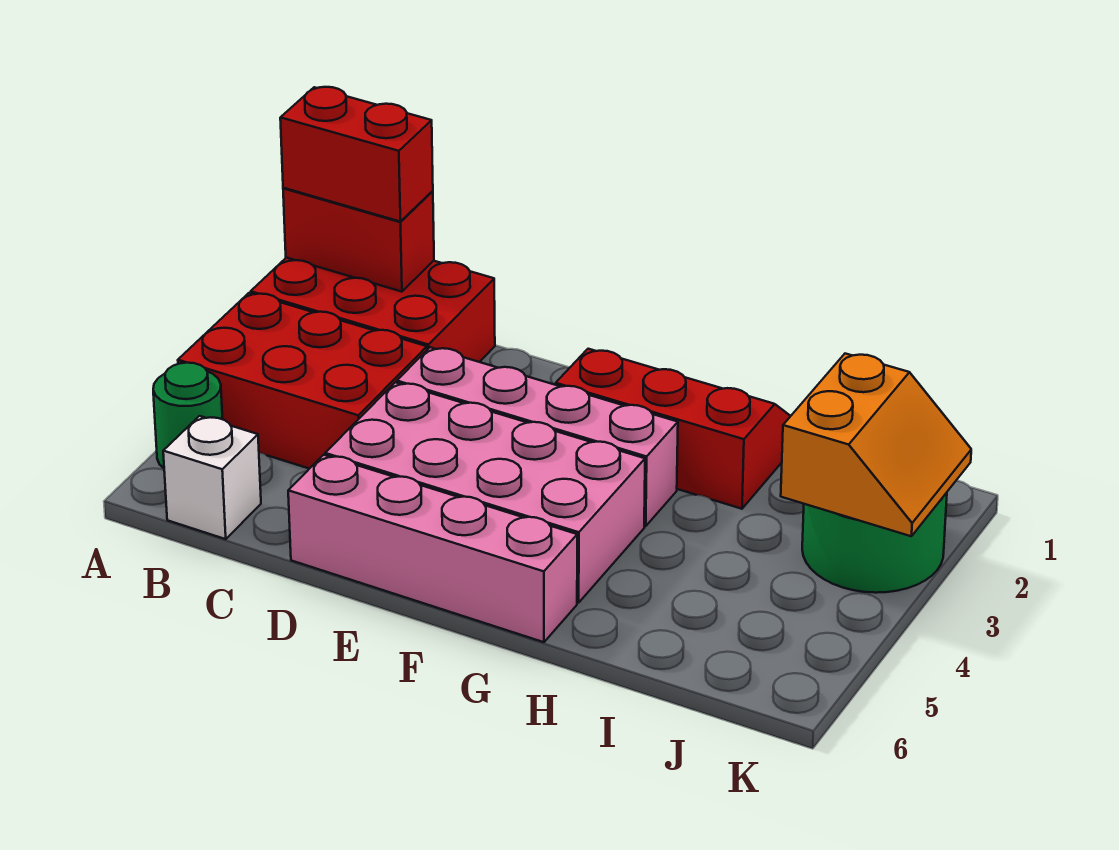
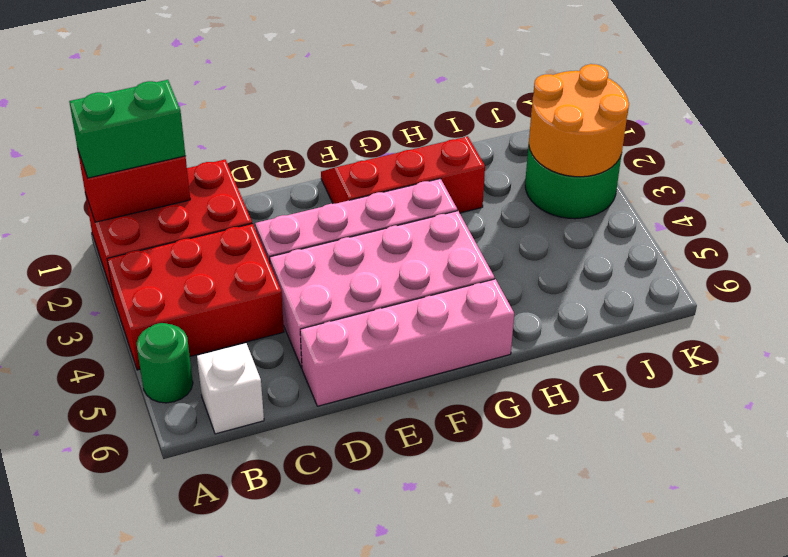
red brick A1:B1 level 3 -> green brick A1:B1 level 3
orange slope J2:K3 level 2 top J -> orange round brick J2:K3 level 2

